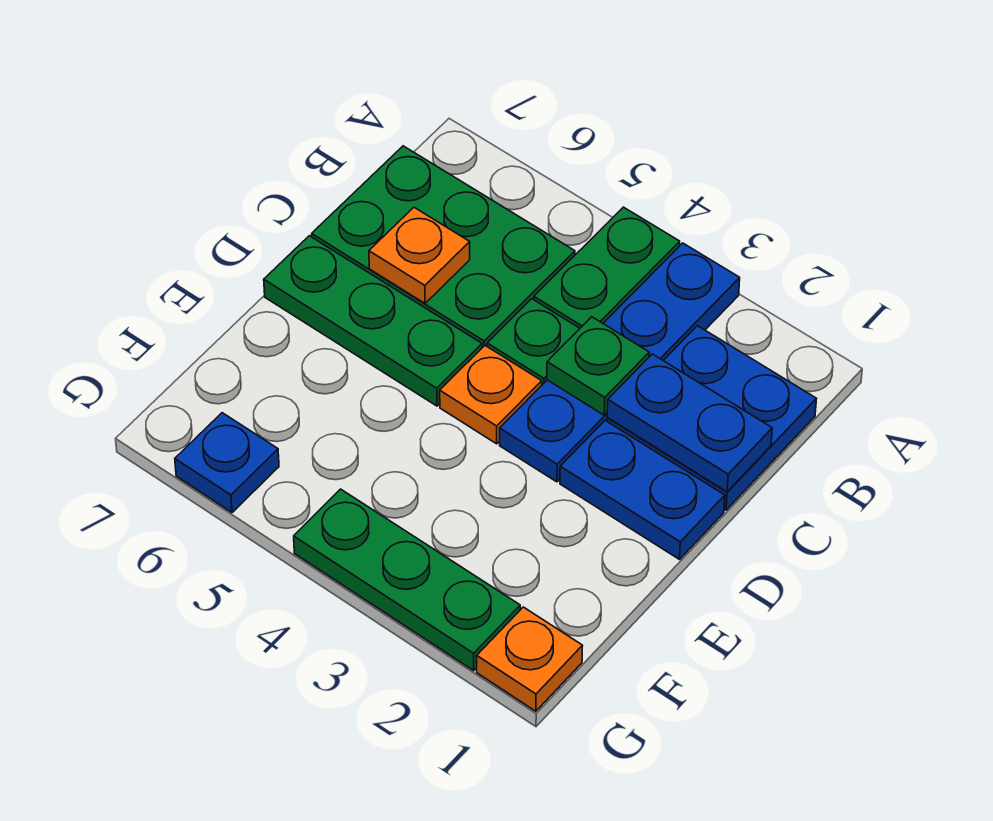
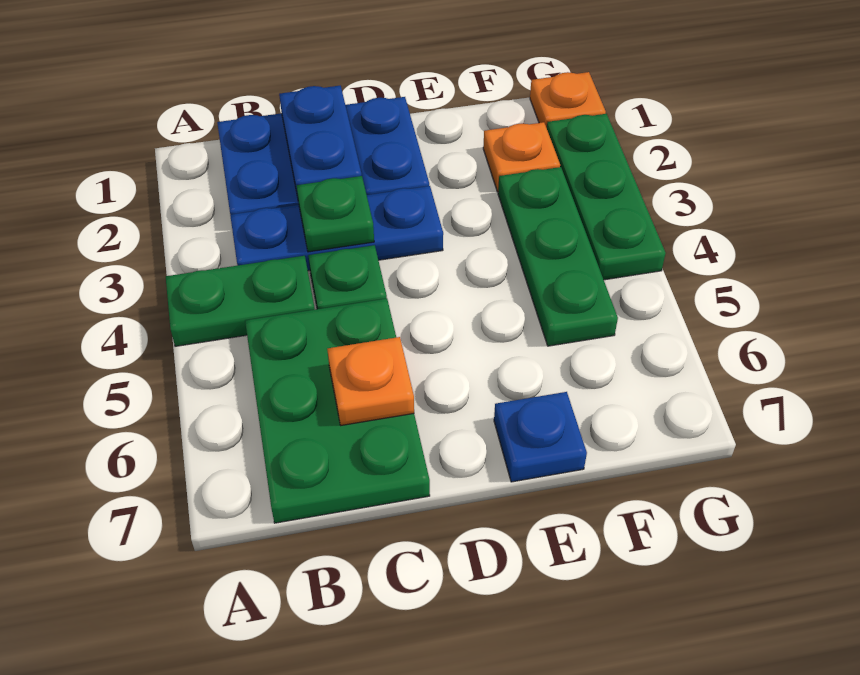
blue plate A3:D3 level 1 -> blue plate B3:D3 level 1
orange plate D4 level 1 -> orange plate F2 level 1
green plate D5:D7 level 1 -> green plate F3:F5 level 1
blue plate G6 level 1 -> blue plate E7 level 1

